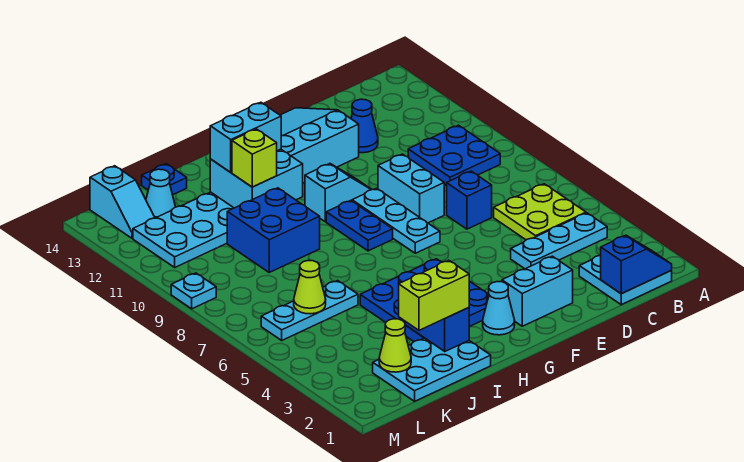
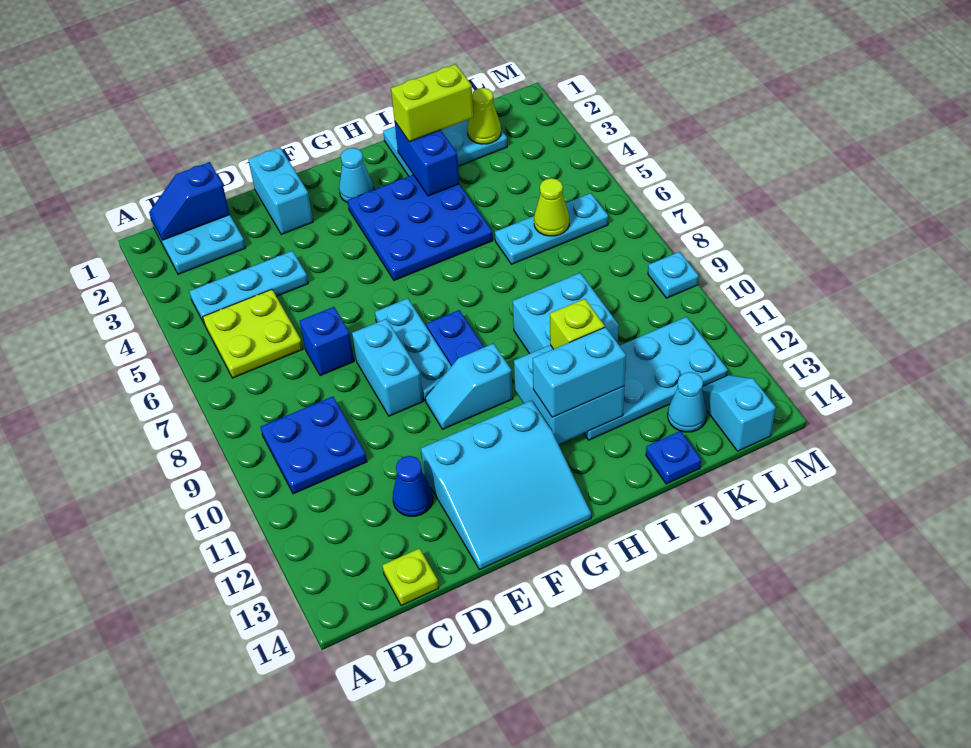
none -> lime plate C14 level 1
cyan brick E2:F2 level 1 -> cyan brick E1:E2 level 1
blue brick I9:J10 level 1 -> cyan brick I9:J10 level 1

